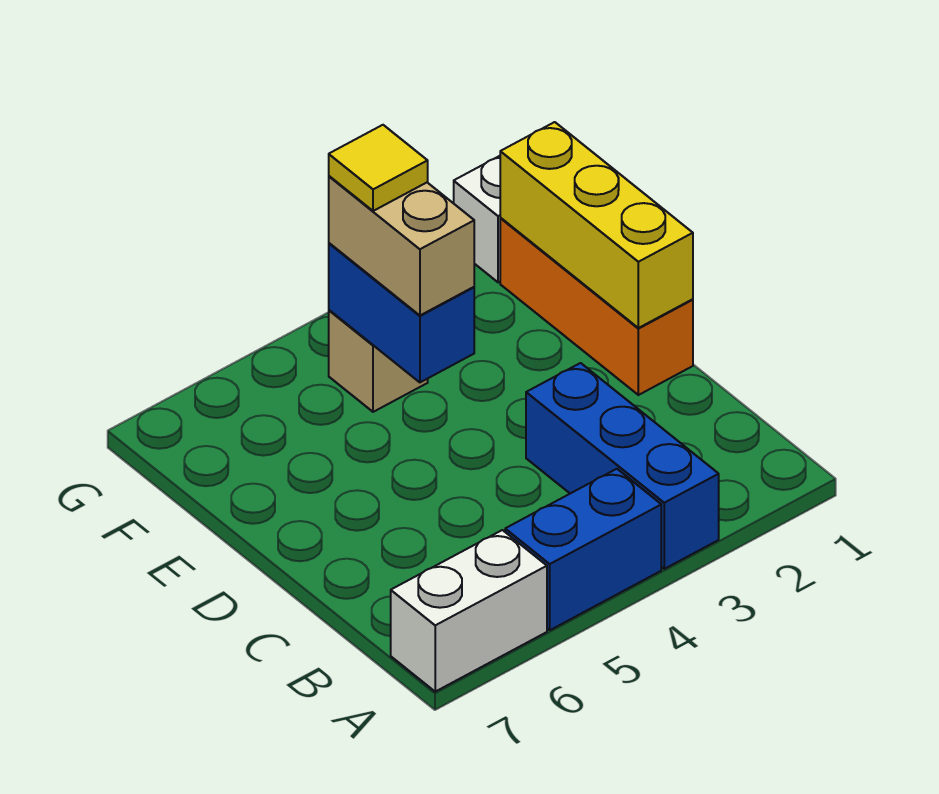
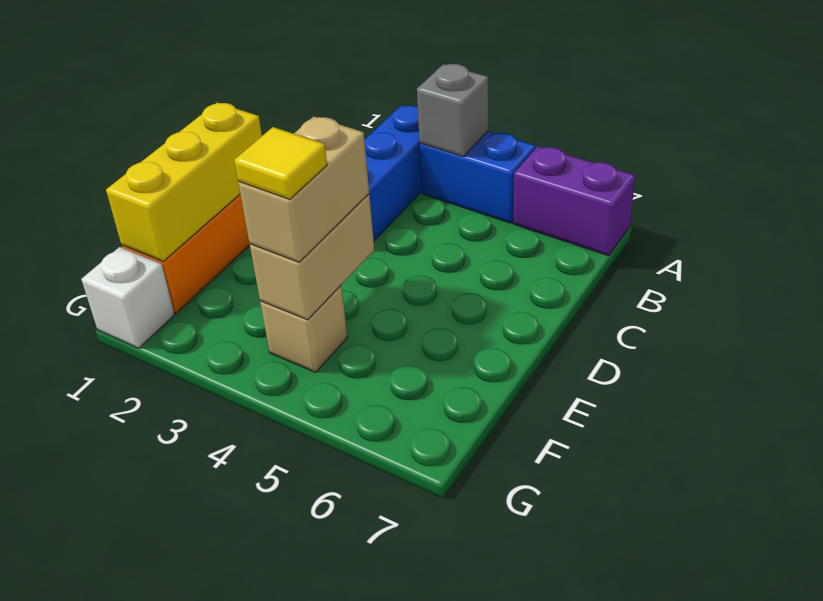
none -> grey brick A4 level 2
white brick A6:A7 level 1 -> purple brick A6:A7 level 1
blue brick E4:F4 level 2 -> tan brick E4:F4 level 2

